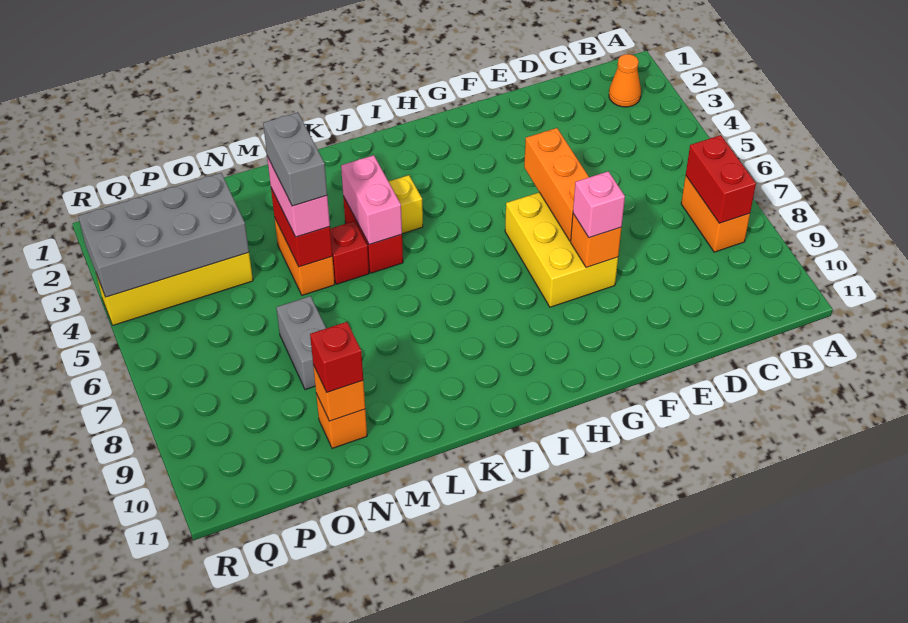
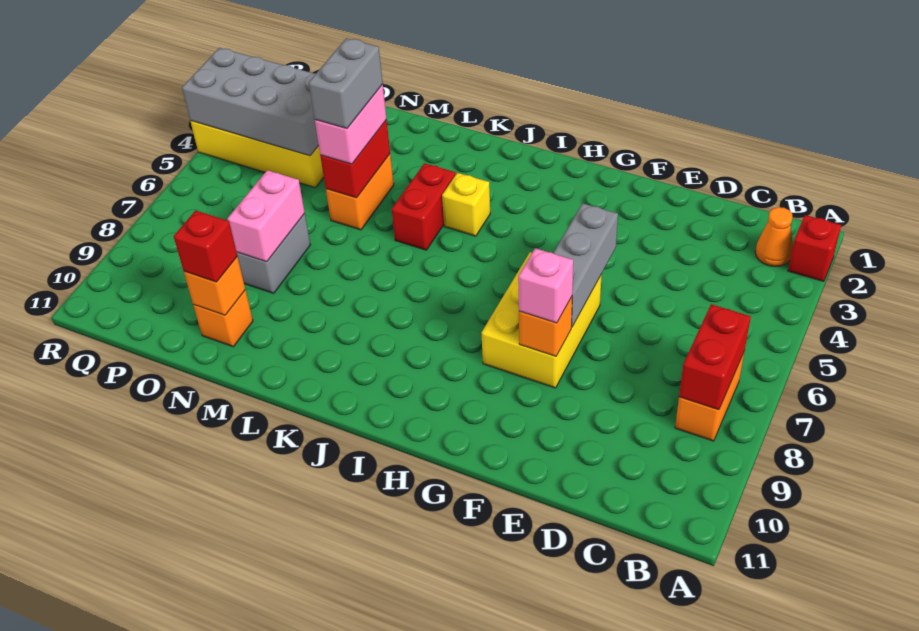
orange brick F5:F7 level 2 -> grey brick F5:F7 level 2
pink brick K4:K5 level 2 -> pink brick N7:N8 level 2
red brick L5 level 1 -> red brick A2 level 1

